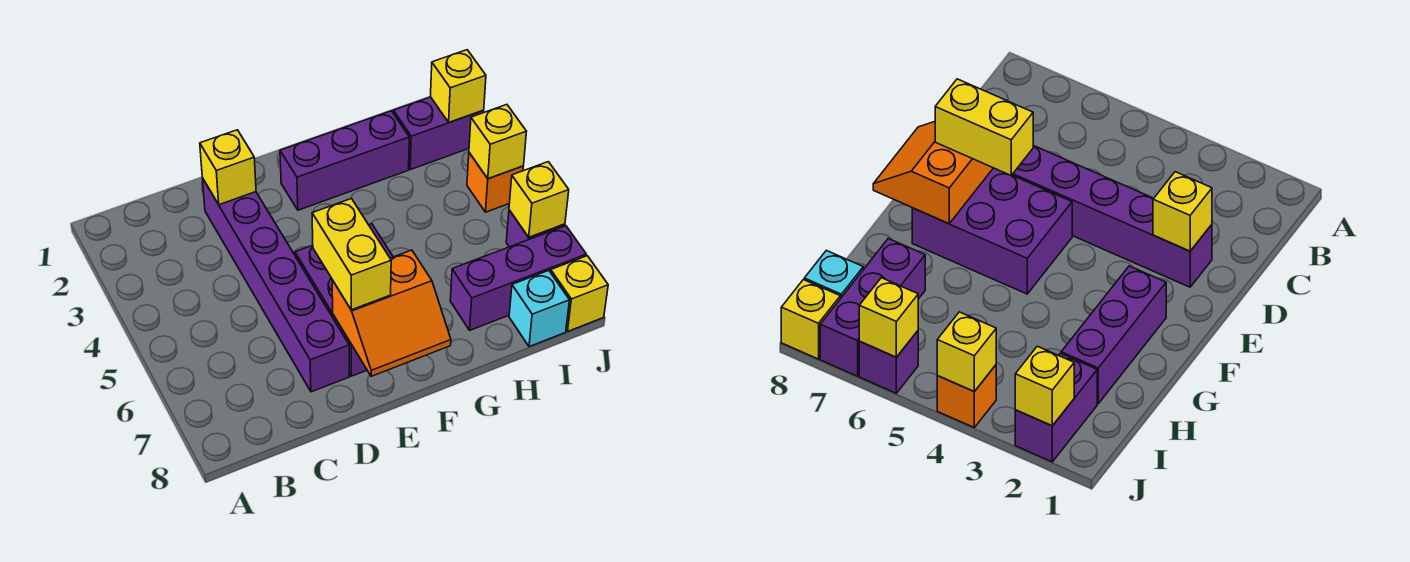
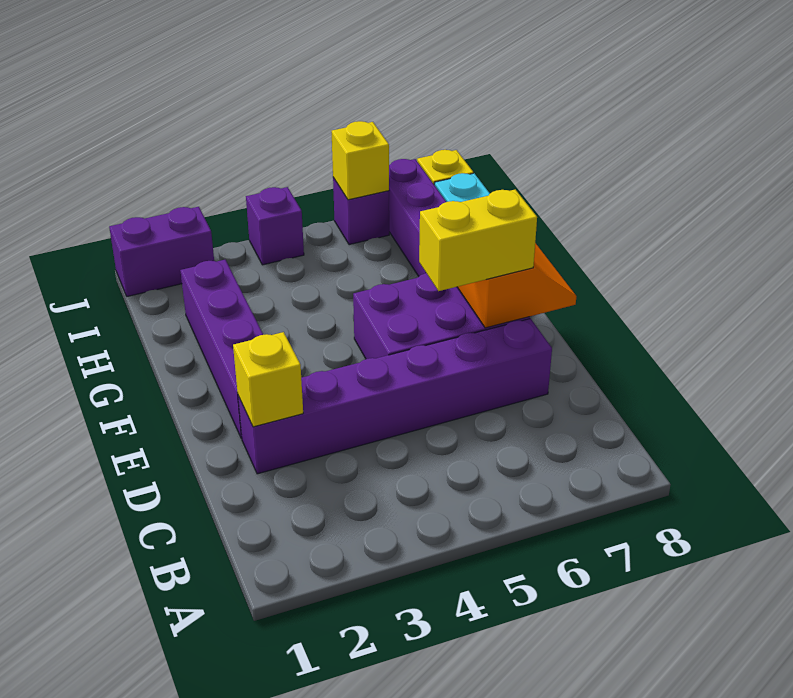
purple brick F2:H2 level 1 -> purple brick E2:H2 level 1
purple brick I2:J2 level 1 -> purple brick J1:J2 level 1
yellow brick J2 level 2 -> none
orange brick J4 level 1 -> purple brick J4 level 1
yellow brick J4 level 2 -> none

